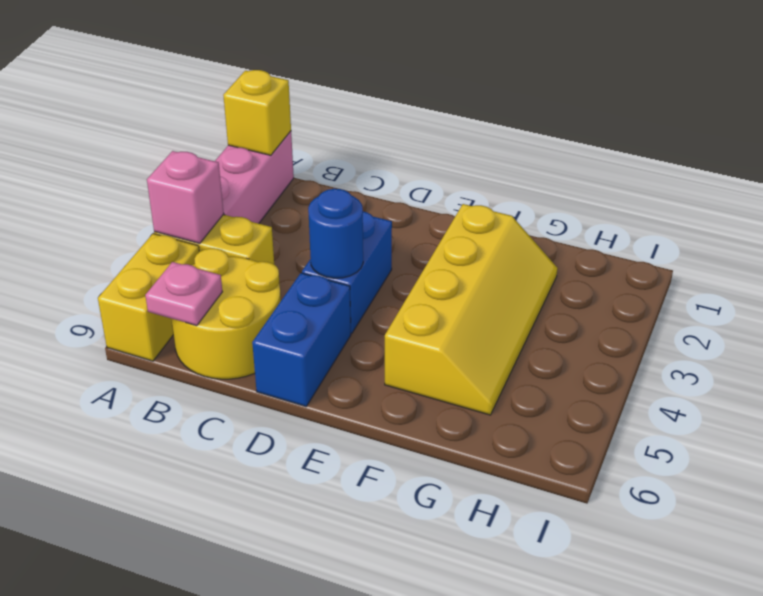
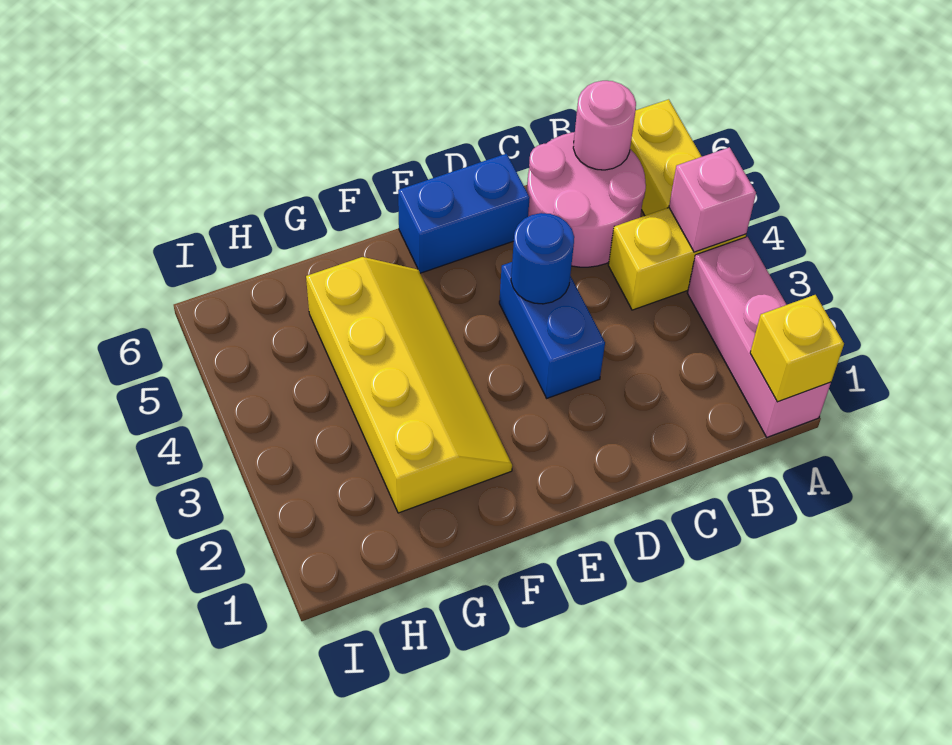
yellow round brick B5:C6 level 1 -> pink round brick B5:C6 level 1
pink plate B6 level 2 -> pink round brick B6 level 2
blue brick D5:D6 level 1 -> blue brick D6:E6 level 1
yellow slope F2:G5 level 1 top F -> yellow slope F2:G5 level 1 top G

